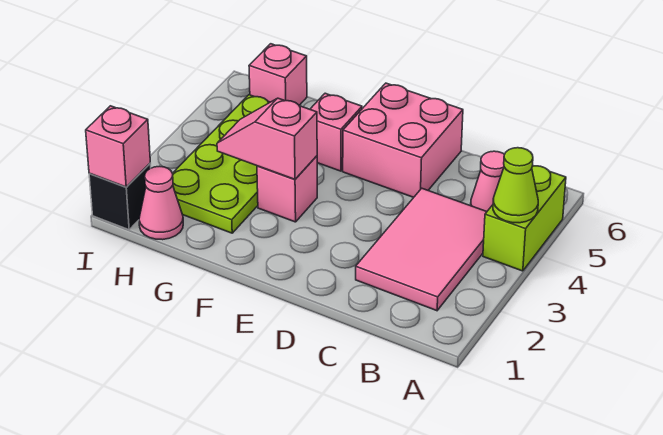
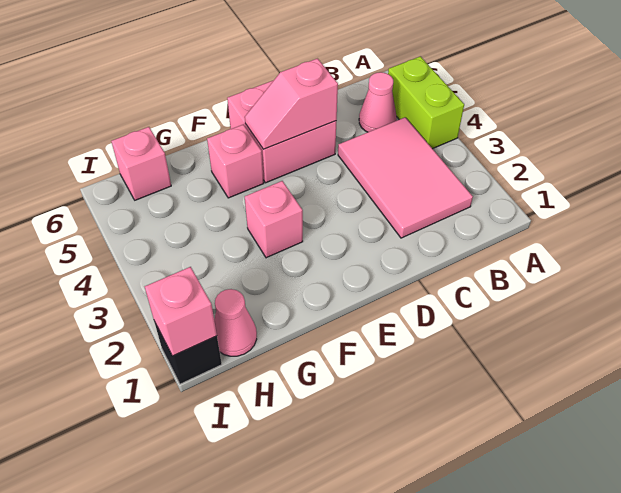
lime cone A4 level 2 -> none
pink slope F3:G3 level 2 top F -> pink slope D5:E5 level 2 top D
lime plate G2:H5 level 1 -> none

